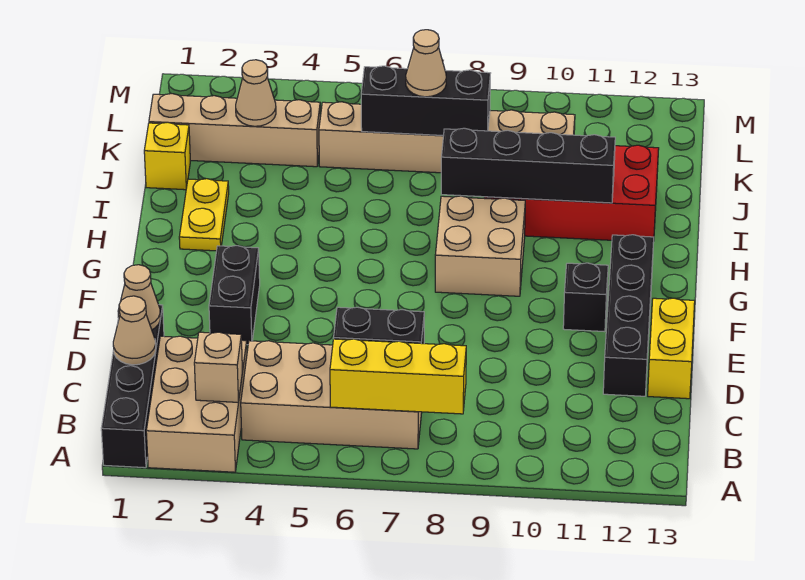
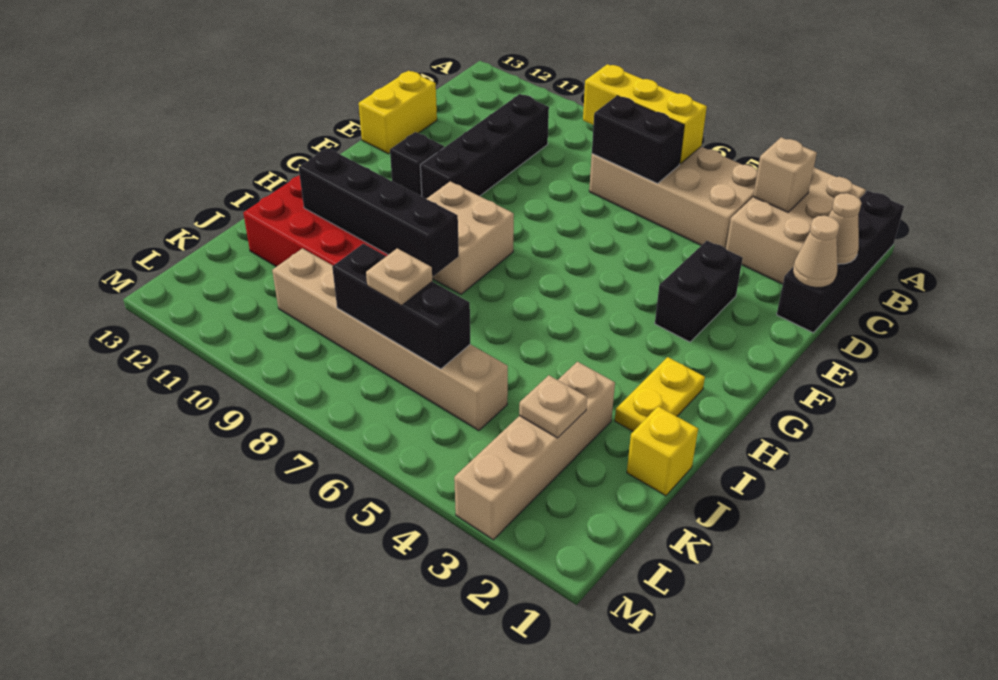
black brick D12:G12 level 1 -> black brick C10:F10 level 1
tan brick K1:K4 level 1 -> tan brick J3:M3 level 1
tan cone K3 level 2 -> tan plate K3 level 2
tan cone K7 level 3 -> tan plate K7 level 3

